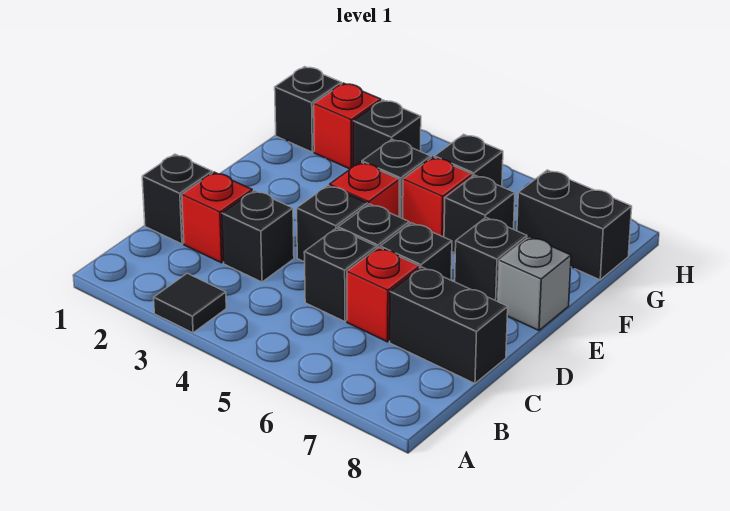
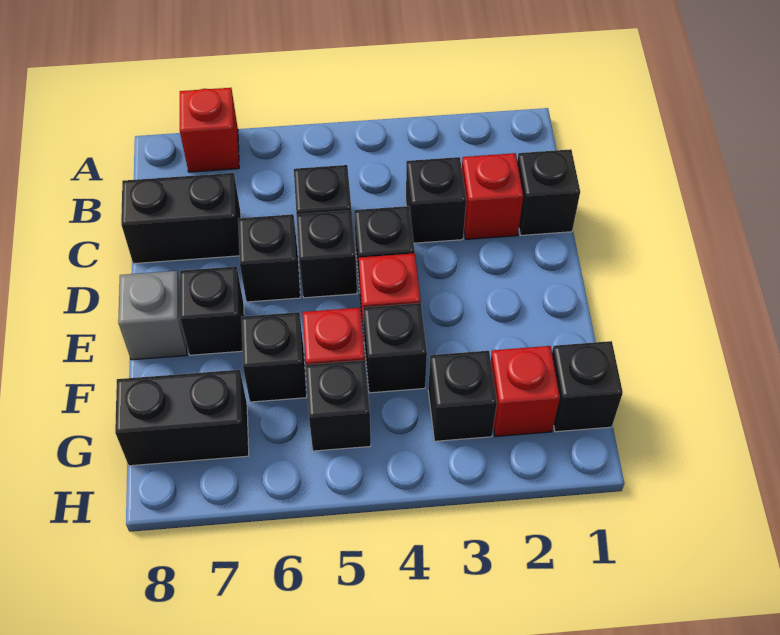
black tile A3 level 1 -> none
red brick C6 level 1 -> red brick A7 level 1

